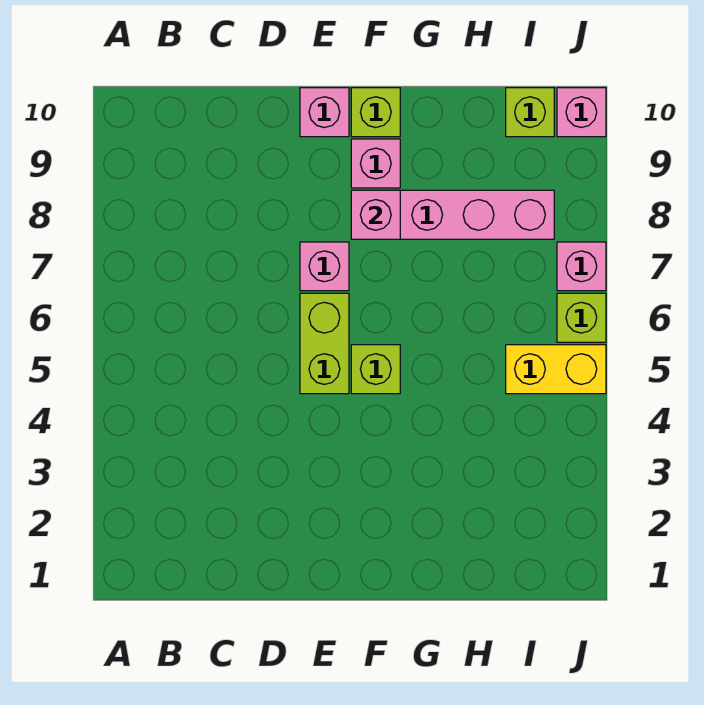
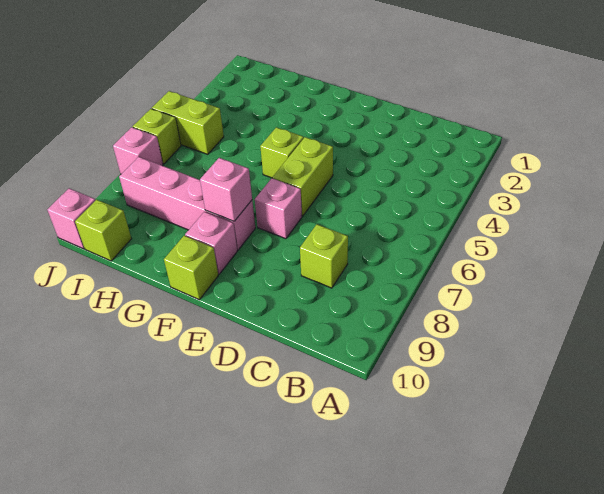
none -> lime brick C8 level 1
pink brick E10 level 1 -> none
yellow brick I5:J5 level 1 -> lime brick I5:J5 level 1

